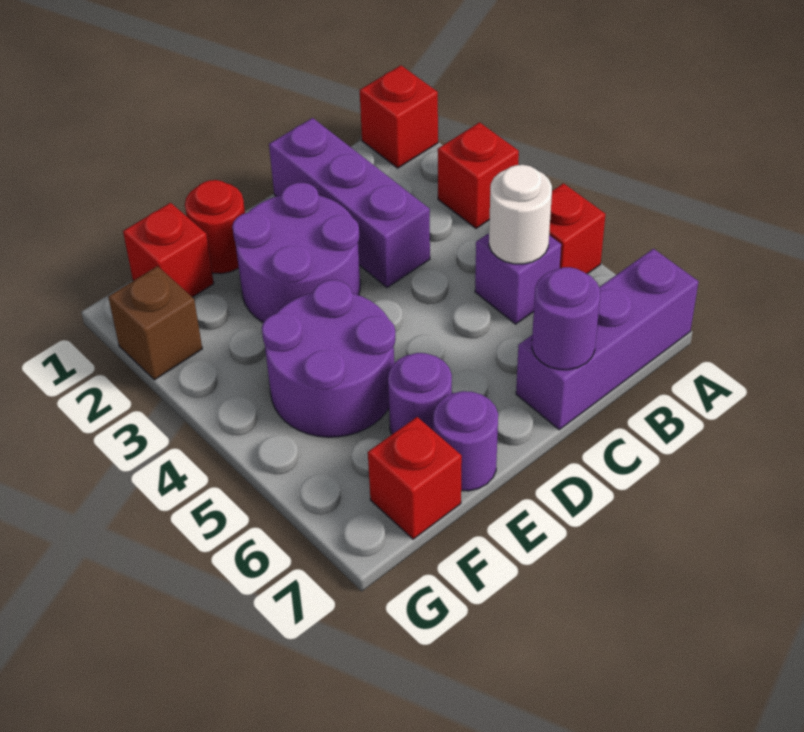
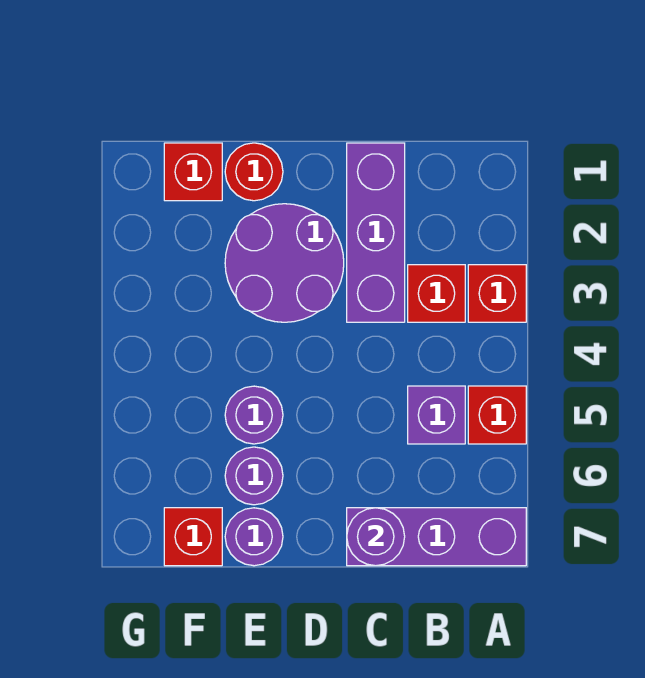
red brick A1 level 1 -> red brick B3 level 1
white round brick B5 level 2 -> none
purple round brick E4:F5 level 1 -> purple round brick E5 level 1
brown brick G2 level 1 -> none

